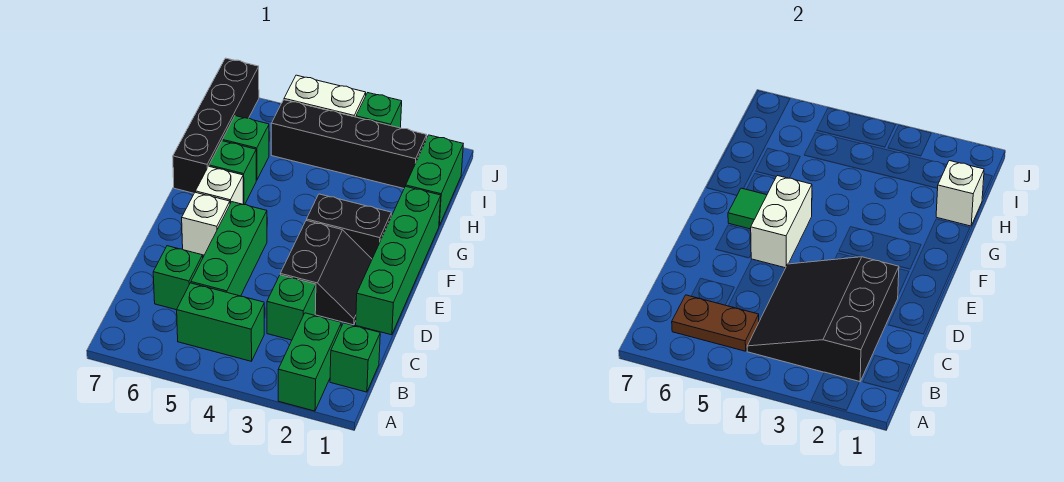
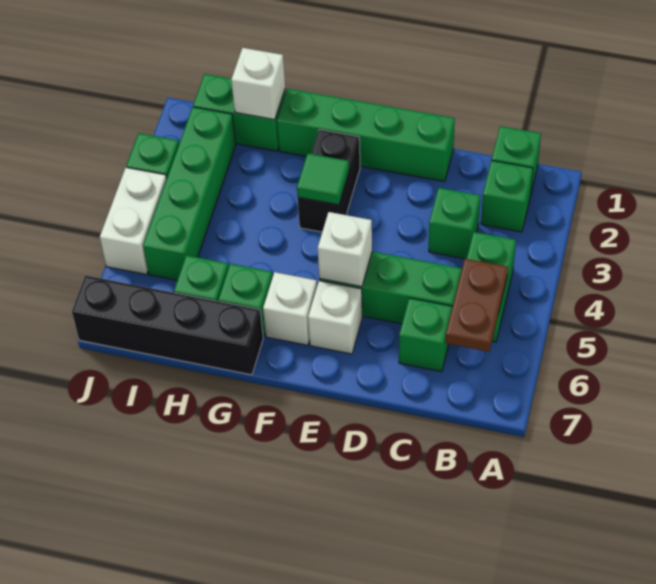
green brick A2:B2 level 1 -> green brick B2 level 1
black slope B2:D4 level 2 top 2 -> none
black slope D2:E3 level 1 top 3 -> none
white brick E5:F5 level 2 -> white brick E5 level 2
green tile F6 level 2 -> green tile F3 level 2
black brick I2:I5 level 1 -> green brick I2:I5 level 1

